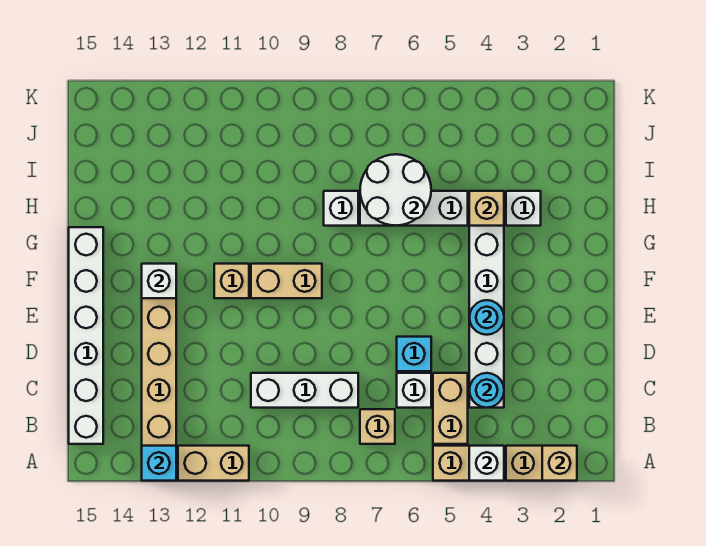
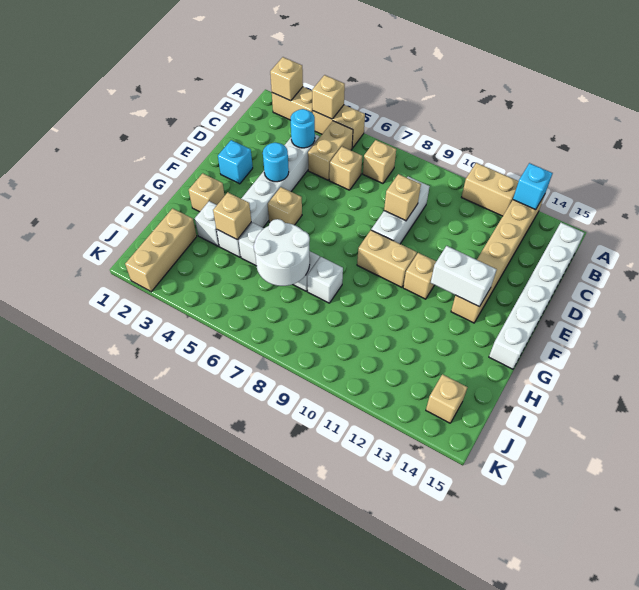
white brick A4 level 2 -> tan brick A4 level 2
white brick C6 level 1 -> tan brick C6 level 1
white brick C8:C10 level 1 -> white brick C9:E9 level 1
cyan brick D6 level 1 -> cyan brick E2 level 1
none -> tan brick D9 level 2
none -> tan brick F5 level 1
white brick F13 level 2 -> white brick F12:F13 level 2
none -> tan brick G2 level 1
none -> tan brick I2:K2 level 1
none -> tan brick J14 level 1

